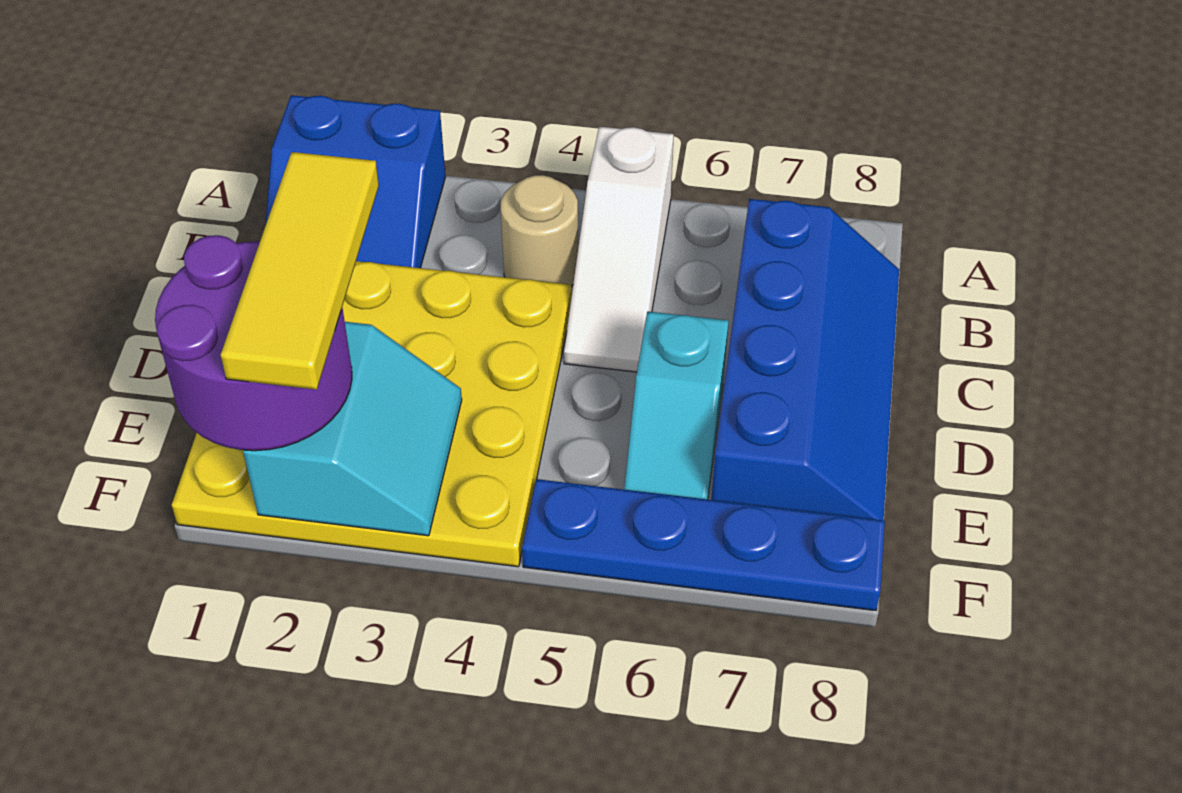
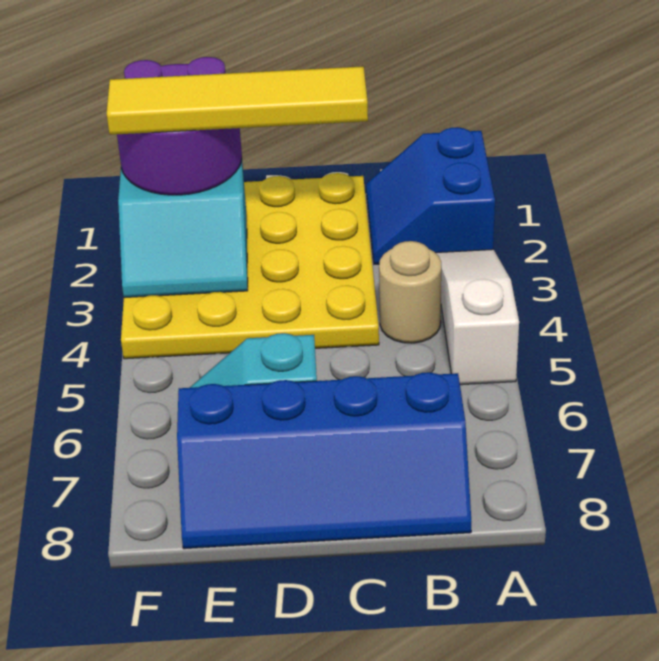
white slope A5:C5 level 1 top A -> white slope A3:A5 level 1 top 5
yellow tile D2:F2 level 4 -> yellow tile C2:F2 level 4
blue plate F5:F8 level 1 -> none

